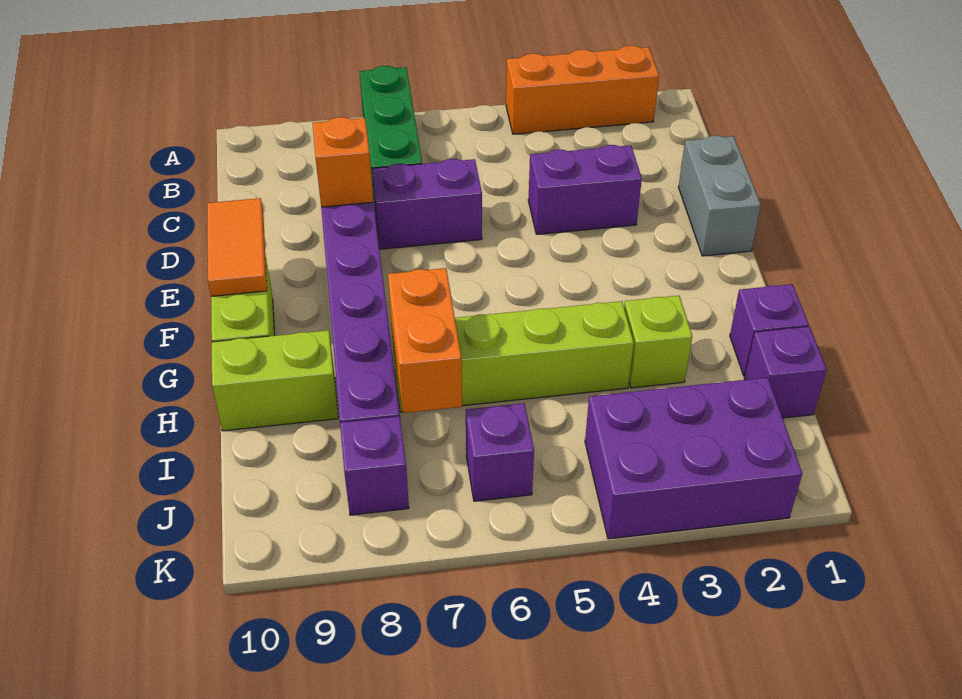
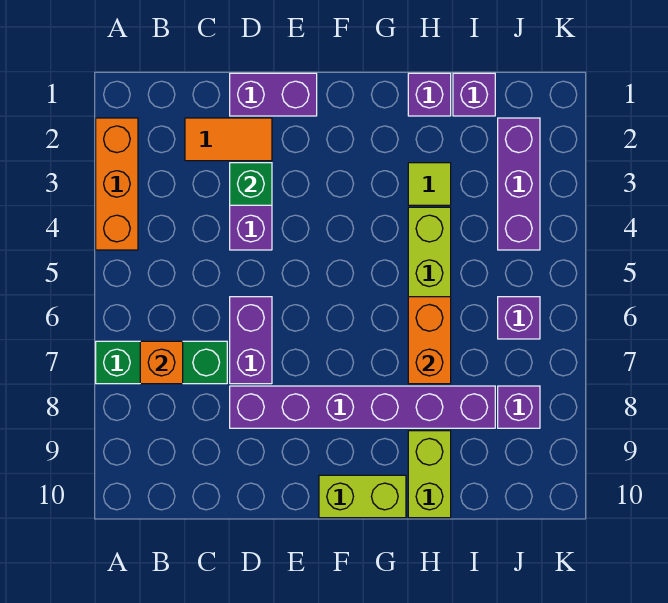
grey brick D1:E1 level 1 -> purple brick D1:E1 level 1
none -> green brick D3 level 2
orange brick D8 level 2 -> orange brick B7 level 2
orange tile E10:F10 level 2 -> orange tile C2:D2 level 1
lime brick H3 level 1 -> lime tile H3 level 1
orange brick H7:I7 level 2 -> orange brick H6:H7 level 2
purple brick J2:K4 level 1 -> purple brick J2:J4 level 1

